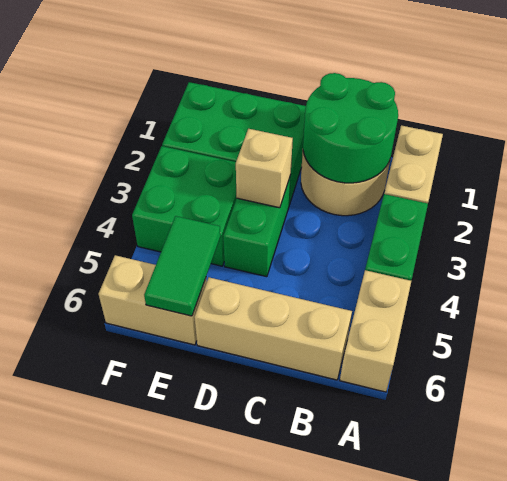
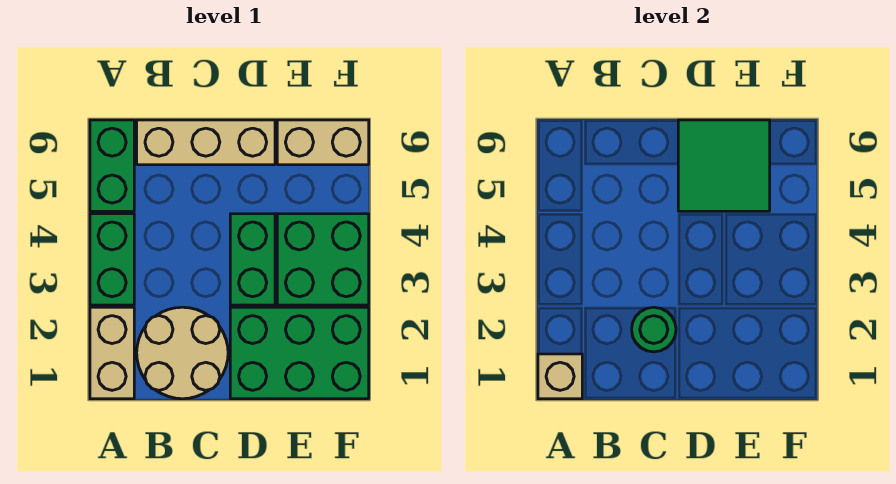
tan brick A5:A6 level 1 -> green brick A5:A6 level 1
green round brick B1:C2 level 2 -> green round brick C2 level 2
tan brick D3 level 2 -> tan brick A1 level 2
green tile E5:E6 level 2 -> green tile D5:E6 level 2

